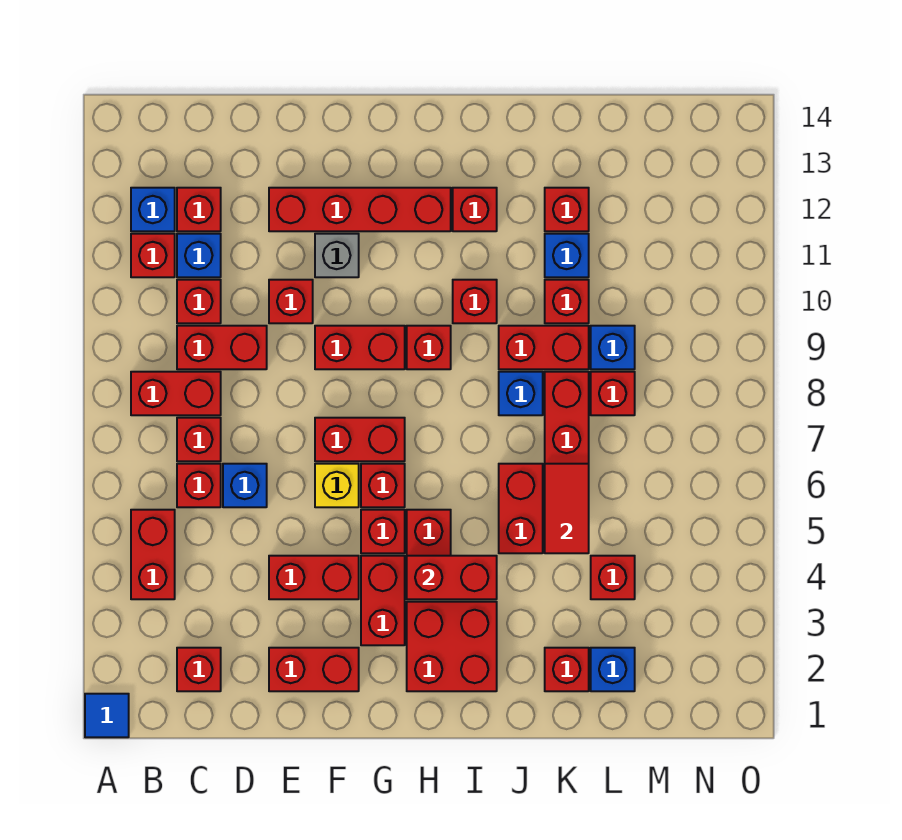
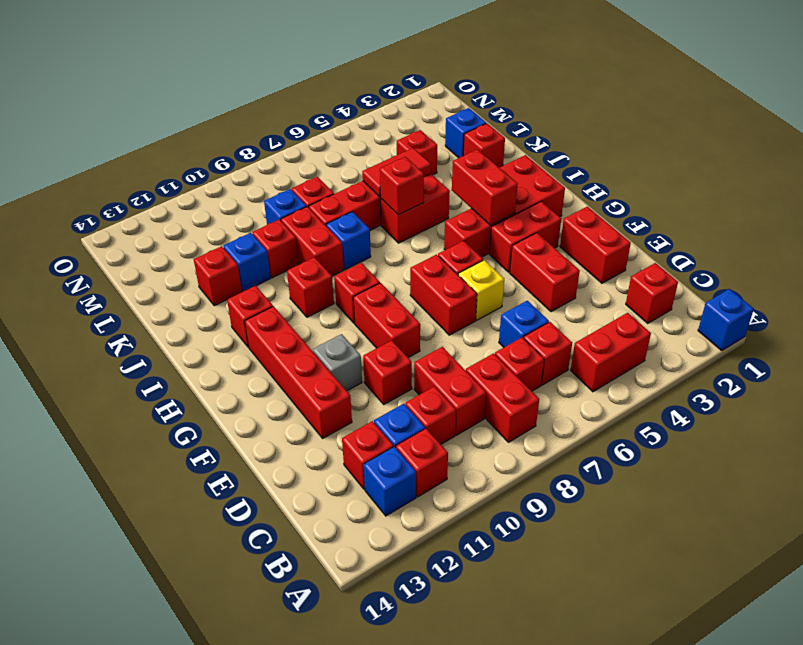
blue tile A1 level 1 -> blue brick A1 level 1
red brick G5 level 1 -> red brick J6 level 2

